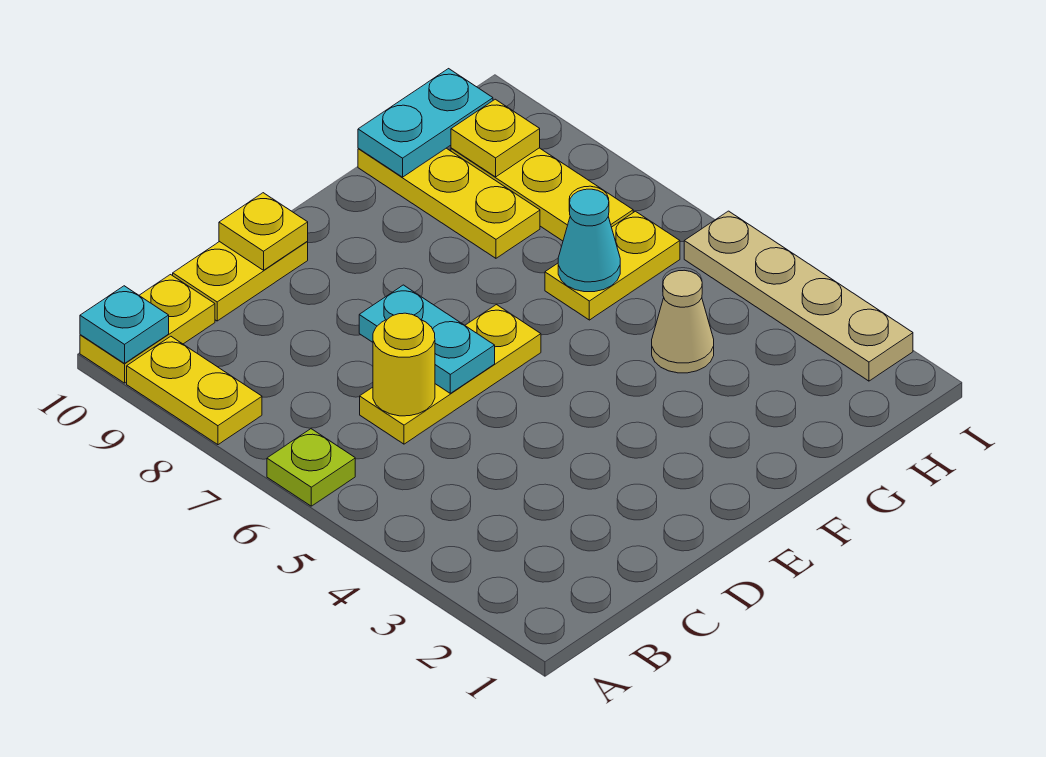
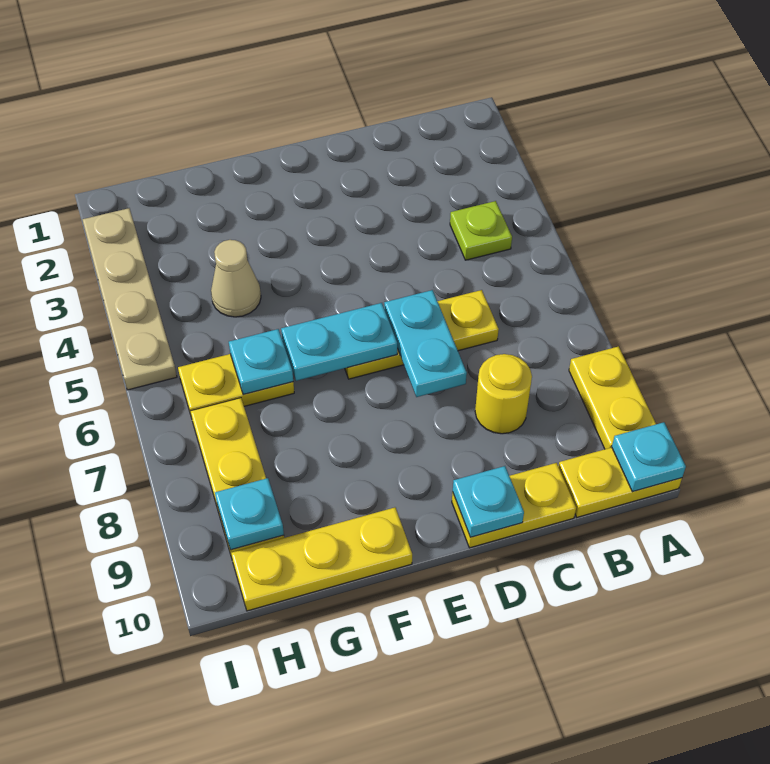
lime plate A6 level 1 -> lime plate B4 level 1
yellow round brick C6 level 2 -> yellow round brick C8 level 1
yellow plate D10 level 2 -> cyan plate D10 level 2
cyan cone G6 level 2 -> cyan plate G6 level 2
yellow plate G8:G10 level 1 -> yellow plate F10:H10 level 1
cyan plate G10:H10 level 2 -> cyan plate E6:F6 level 2
yellow plate H9 level 2 -> cyan plate H9 level 2

